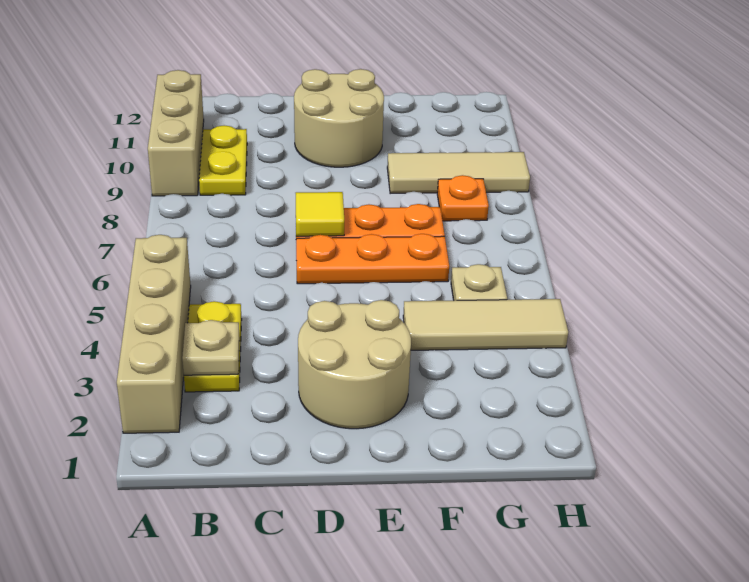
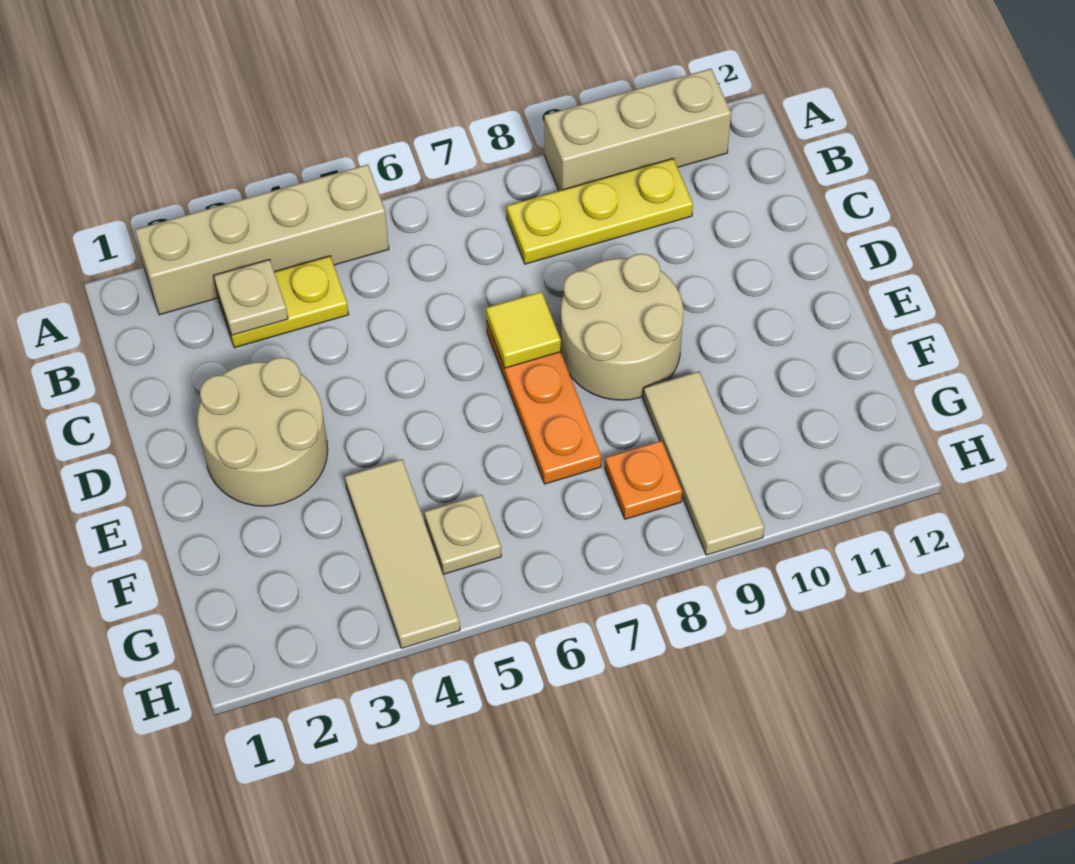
yellow plate B9:B10 level 1 -> yellow plate B8:B10 level 1
orange plate D6:F6 level 1 -> none
tan round brick D10:E11 level 1 -> tan round brick D8:E9 level 1

